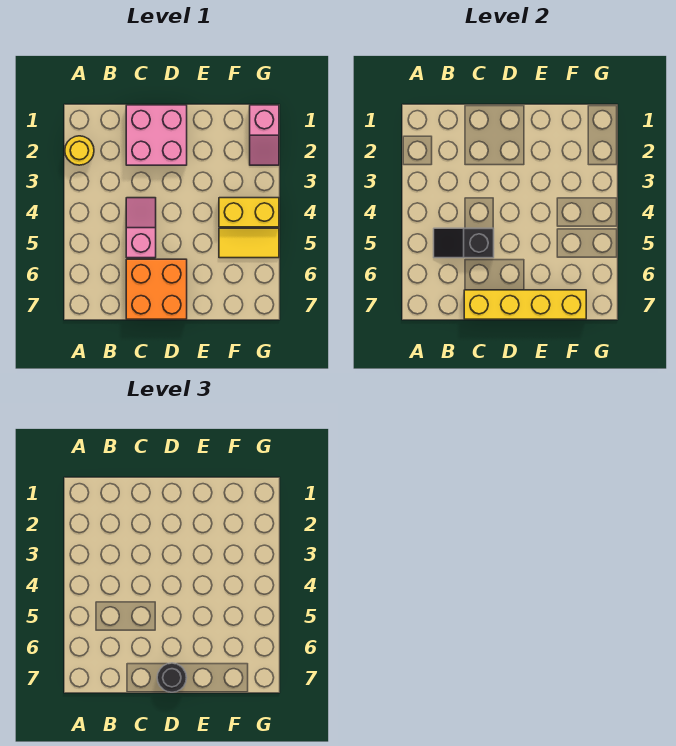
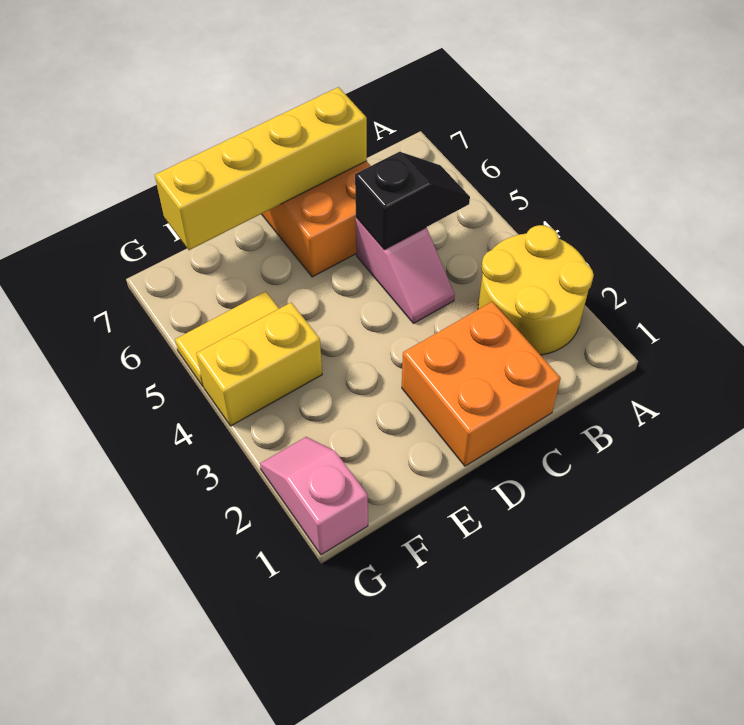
yellow round brick A2 level 1 -> yellow round brick A2:B3 level 1
pink brick C1:D2 level 1 -> orange brick C1:D2 level 1
black round brick D7 level 3 -> none

